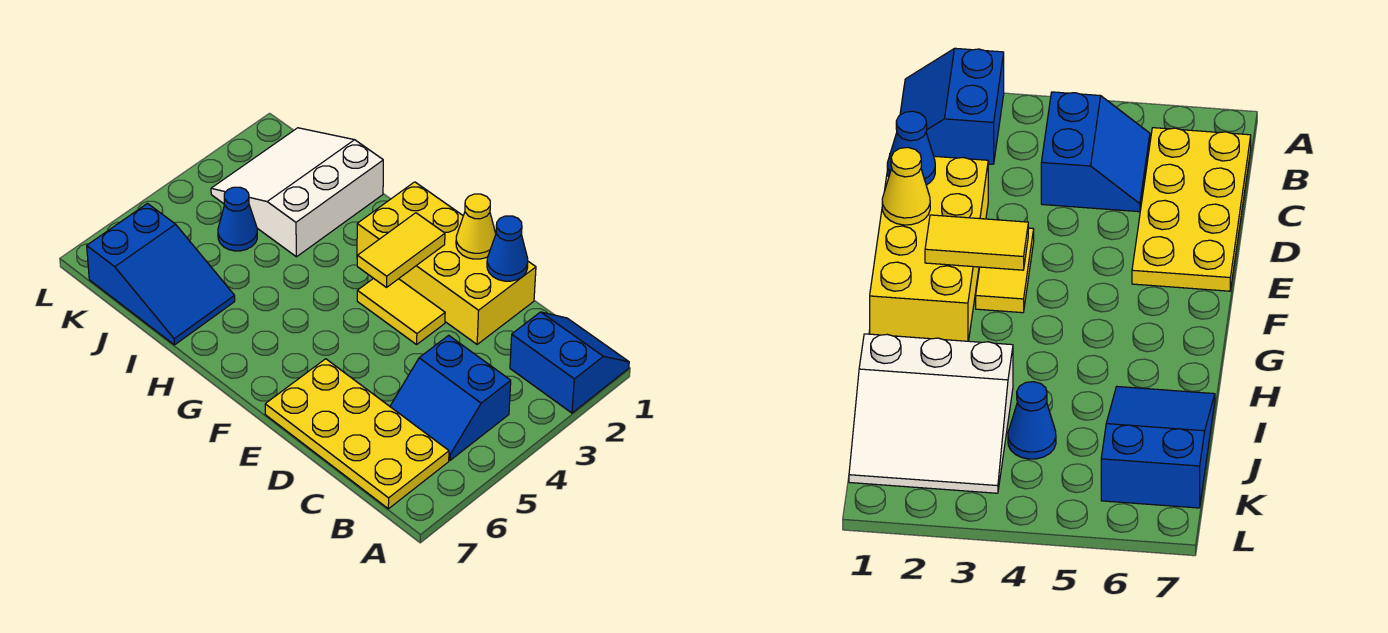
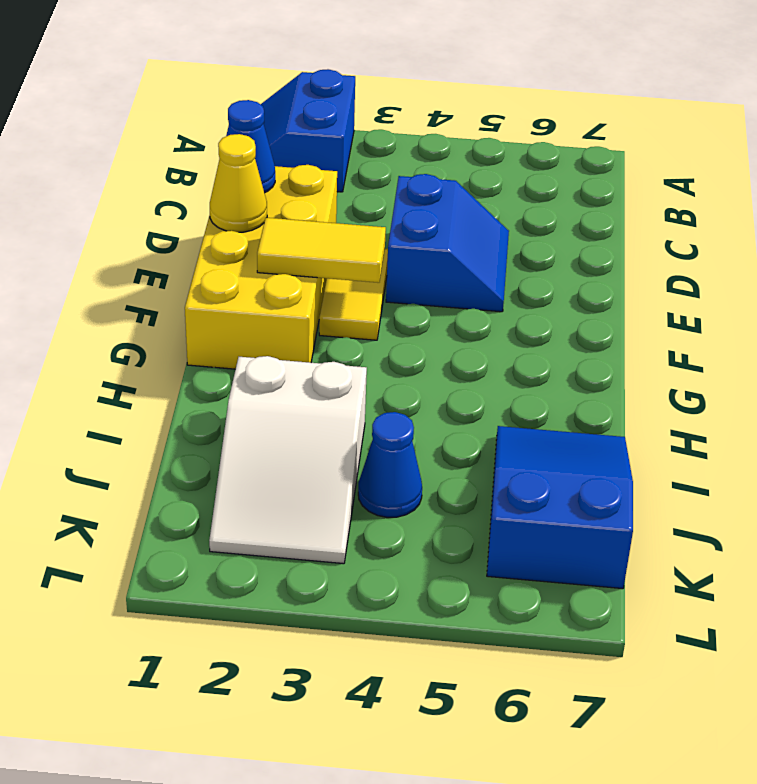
blue slope B4:C5 level 1 top 4 -> blue slope D4:E5 level 1 top 4
yellow plate B6:E7 level 1 -> none
white slope I1:K3 level 1 top I -> white slope I2:K3 level 1 top I

